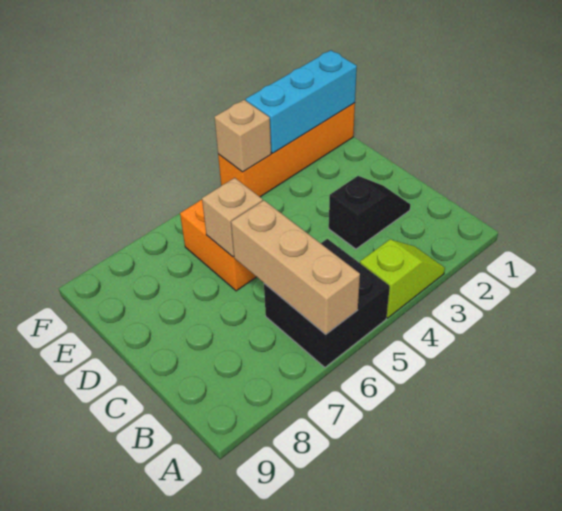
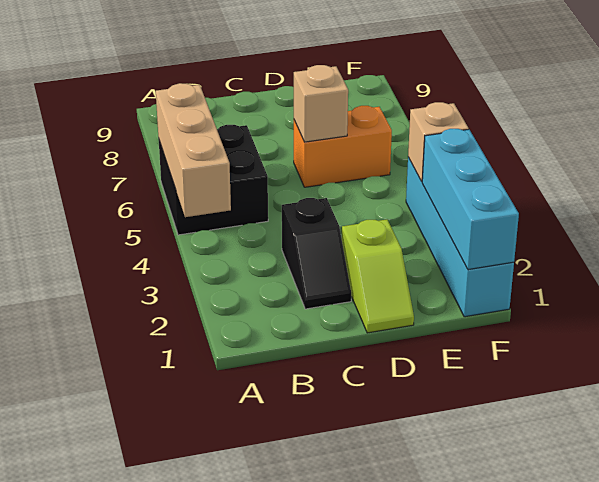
lime slope A3:A4 level 1 top 4 -> lime slope D1:D2 level 1 top 2
tan brick A6:C6 level 2 -> tan brick A4:A6 level 2
orange brick F1:F4 level 1 -> cyan brick F1:F4 level 1

